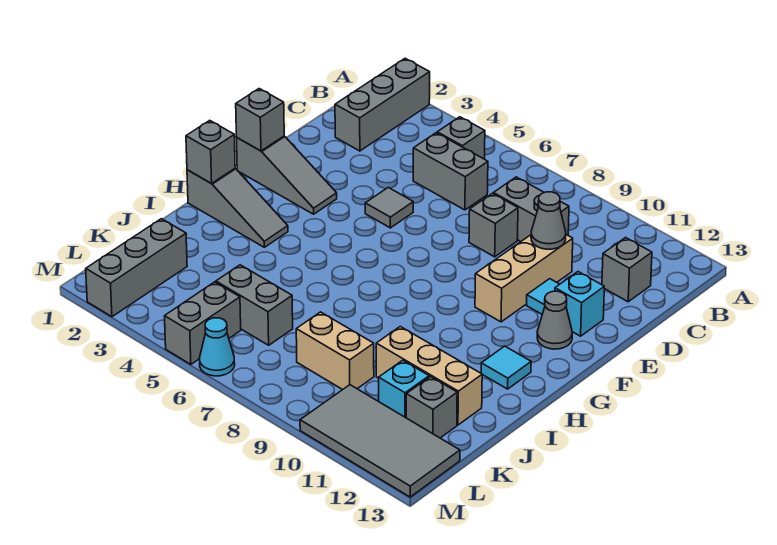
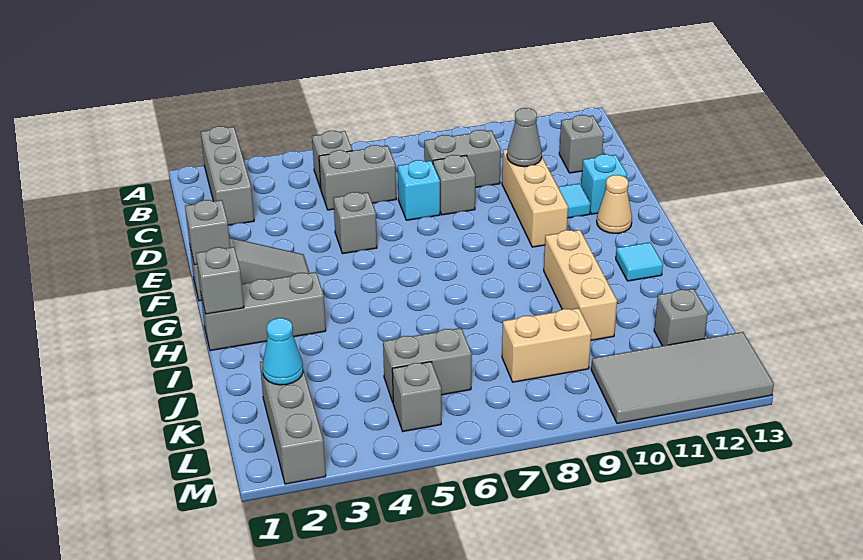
grey tile E5 level 1 -> grey brick E5 level 1
grey cone F12 level 1 -> tan cone F12 level 1
grey slope H1:H3 level 1 top 1 -> grey brick H1:H3 level 1
tan brick J10:J12 level 1 -> tan brick H10:J10 level 1
cyan brick K11 level 1 -> cyan brick D7 level 1
grey brick L5:M5 level 1 -> grey brick L5 level 1
cyan cone M6 level 1 -> cyan cone K2 level 2

